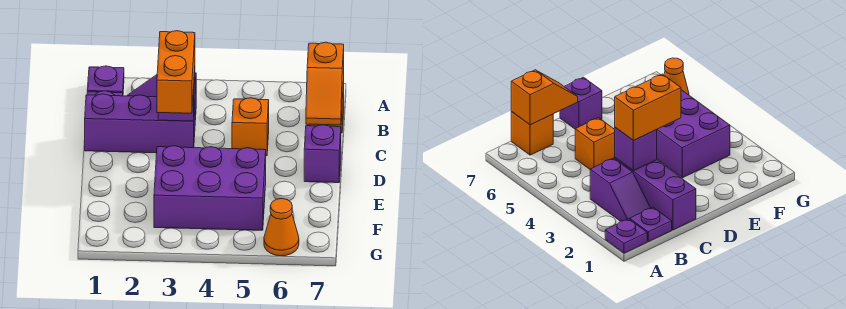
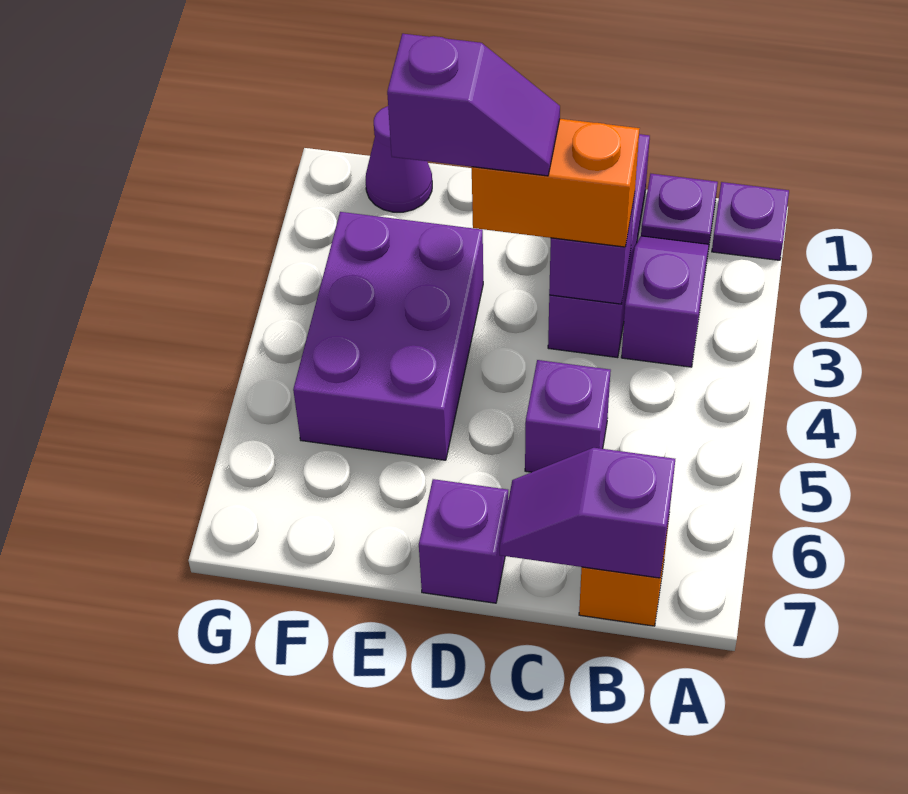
orange slope B7:C7 level 2 top B -> purple slope B7:C7 level 2 top B
orange brick C5 level 1 -> purple brick C5 level 1
none -> purple slope D3:E3 level 4 top E
none -> purple cone F1 level 1
orange cone G6 level 1 -> none

